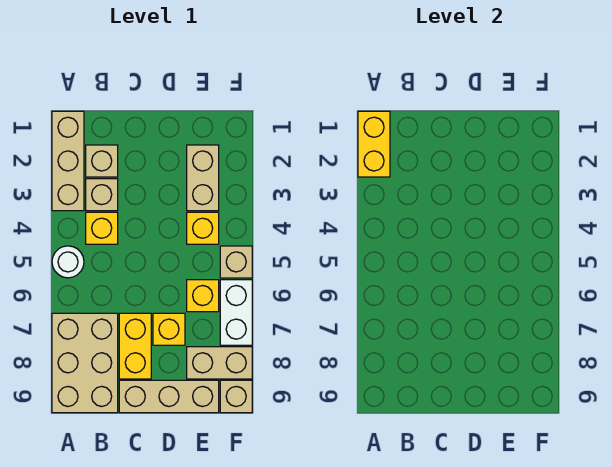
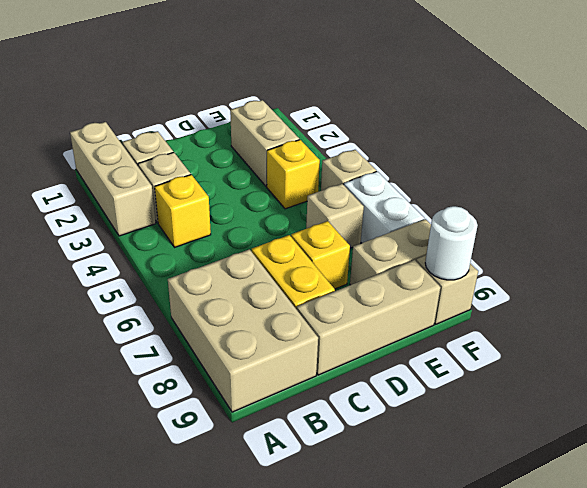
yellow brick A1:A2 level 2 -> none
white round brick A5 level 1 -> white round brick F9 level 2
yellow brick E6 level 1 -> tan brick E6 level 1

